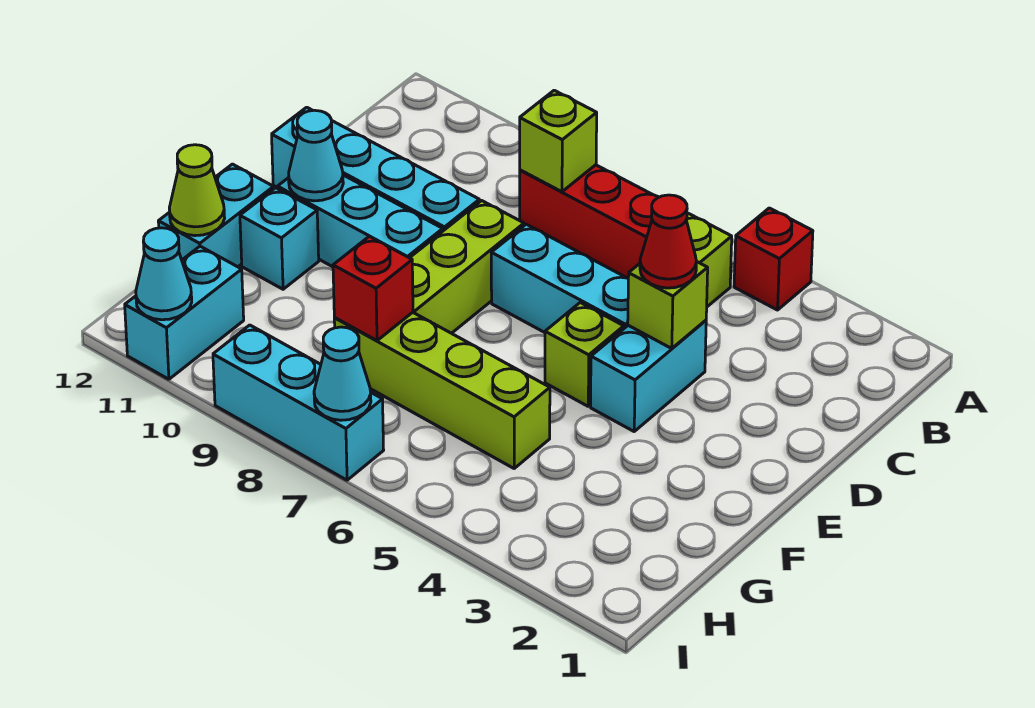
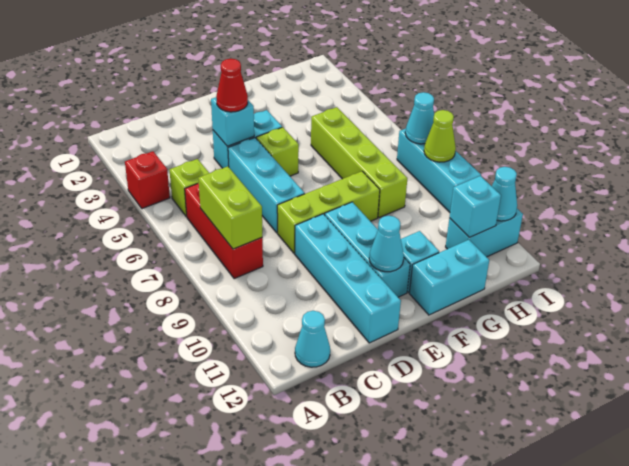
lime brick B8 level 2 -> lime brick B7:B8 level 2
none -> cyan cone B12 level 1
lime brick D4 level 2 -> cyan brick D4 level 2
red brick G8 level 2 -> none
lime cone G12 level 2 -> lime cone I8 level 2
none -> cyan brick H11 level 2

